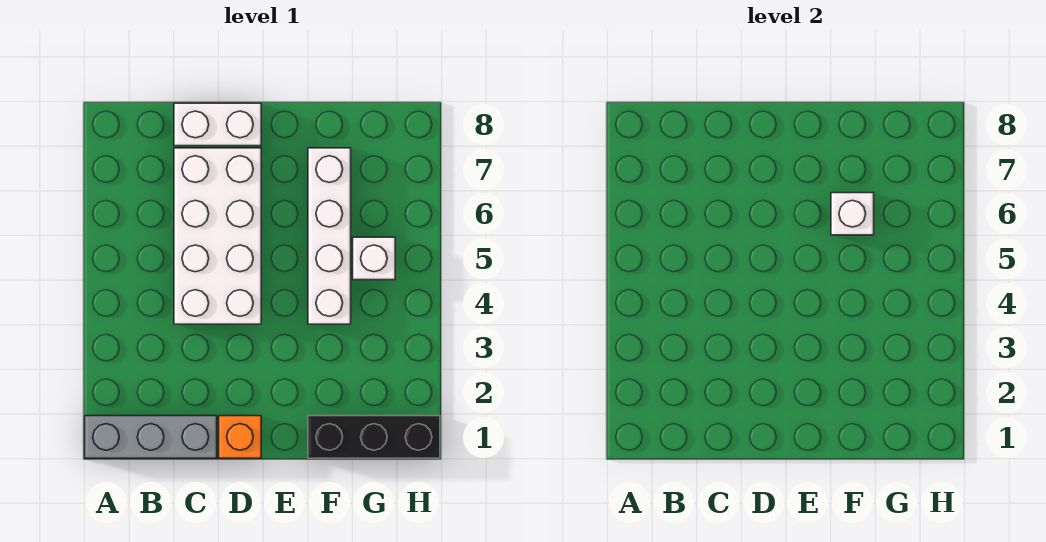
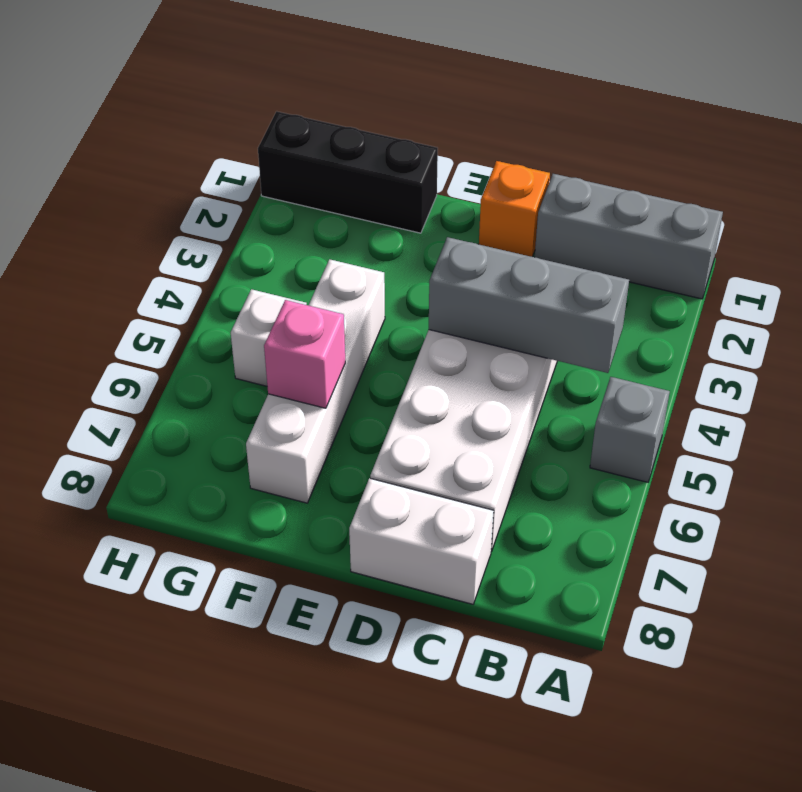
none -> grey brick A5 level 1
none -> grey brick B4:D4 level 2
white brick F6 level 2 -> pink brick F6 level 2

